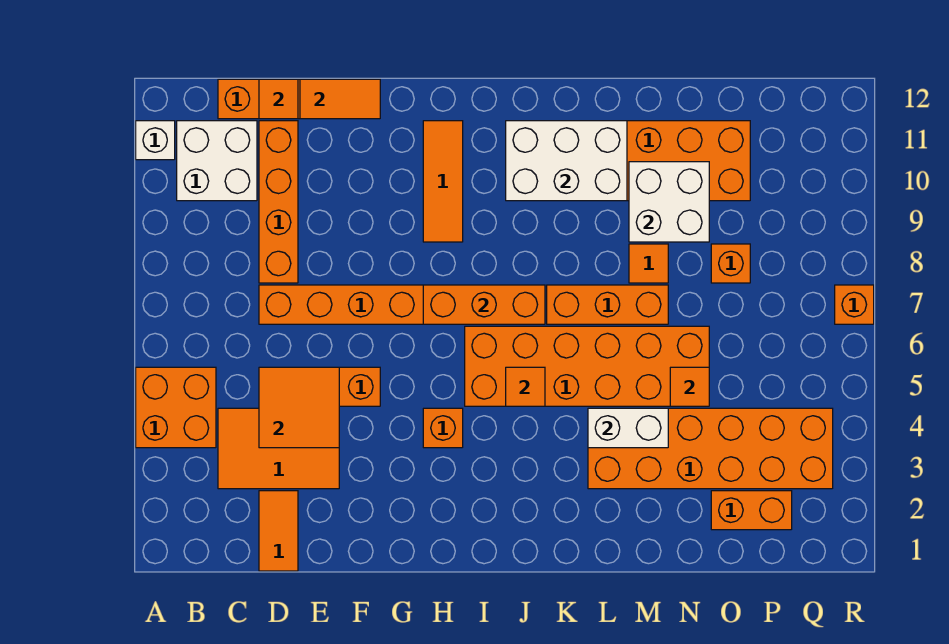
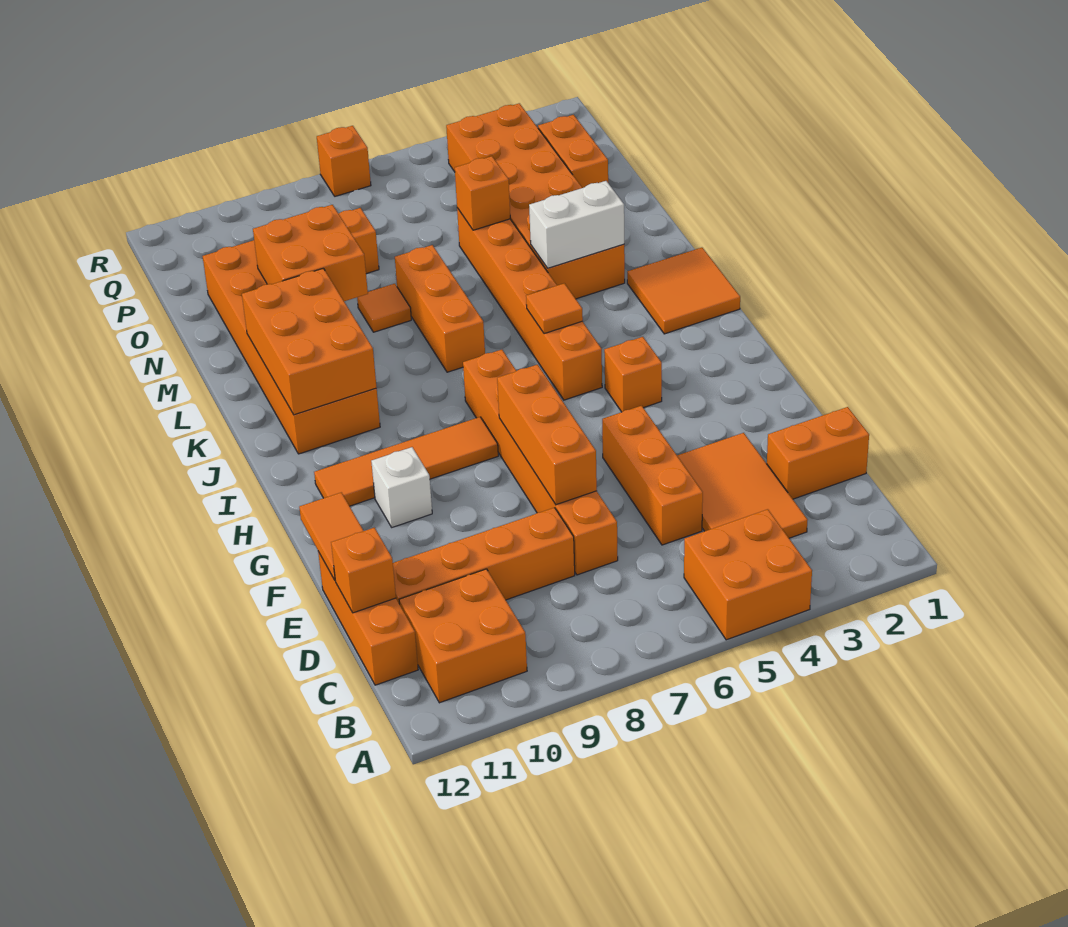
white brick A11 level 1 -> white brick G10 level 1
white brick B10:C11 level 1 -> orange brick B10:C11 level 1
orange tile D1:D2 level 1 -> orange brick D1:D2 level 1
orange tile D4:E5 level 2 -> orange tile J1:K2 level 1
orange tile D12 level 2 -> orange brick D12 level 2
orange brick H7:J7 level 2 -> orange brick E7:G7 level 2
orange tile H9:H11 level 1 -> orange tile H8:H11 level 1
orange brick I5:N6 level 1 -> orange brick I5:N5 level 1
white brick J10:L11 level 2 -> orange brick J10:L11 level 2
white brick L4:M4 level 2 -> white brick L3:L4 level 2
white brick M9:N10 level 2 -> orange brick M9:N10 level 2
orange tile N5 level 2 -> orange brick N5 level 2

